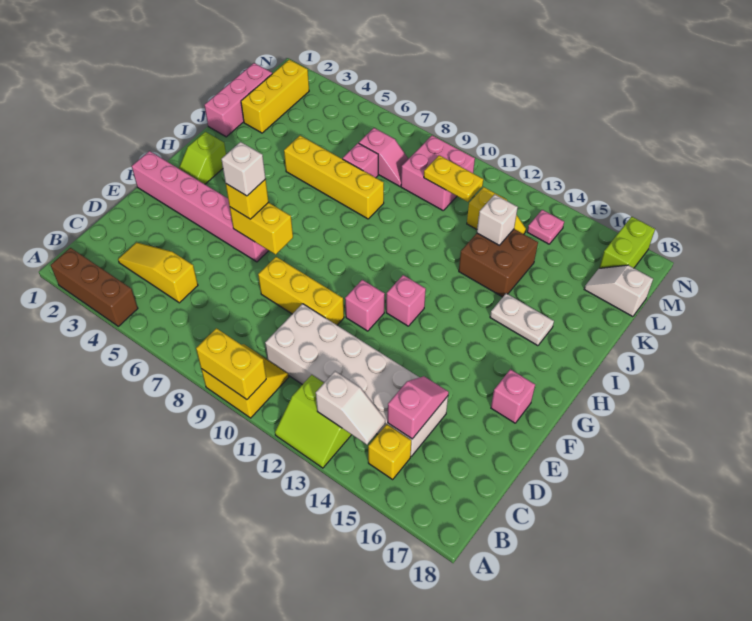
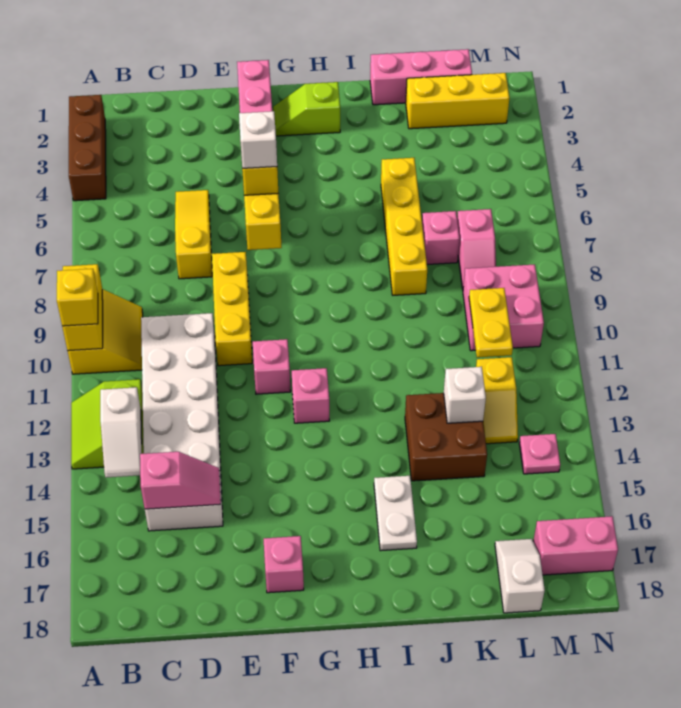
yellow brick B15 level 1 -> yellow brick A10 level 3
yellow slope C3:C5 level 1 top 5 -> yellow slope D5:D7 level 1 top 7
lime brick M17:N17 level 1 -> pink brick M17:N17 level 1

